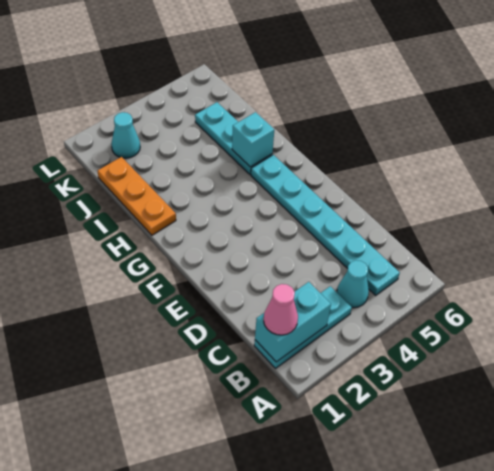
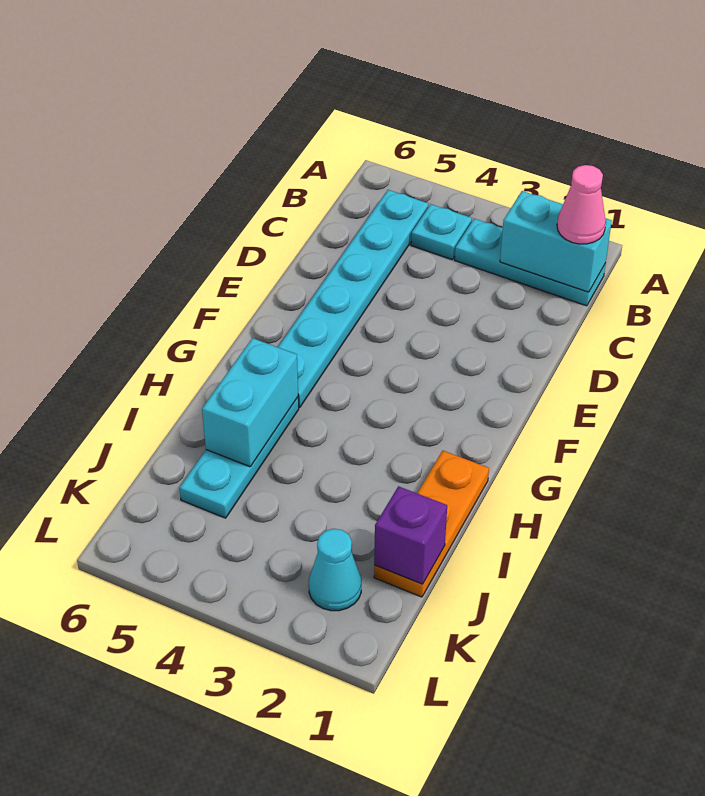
cyan cone B4 level 1 -> cyan plate B4 level 1
cyan brick H5 level 2 -> cyan brick H5:I5 level 2
none -> purple brick J1 level 2

